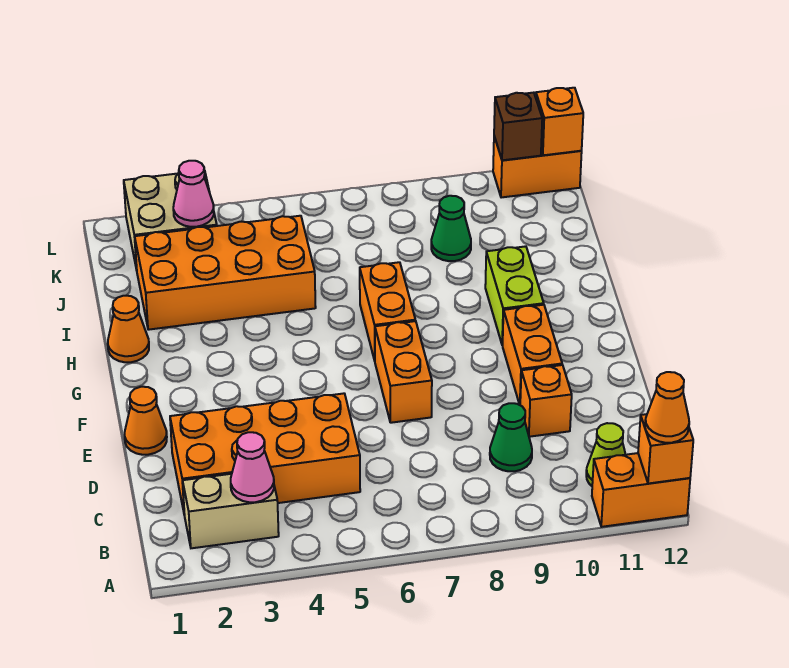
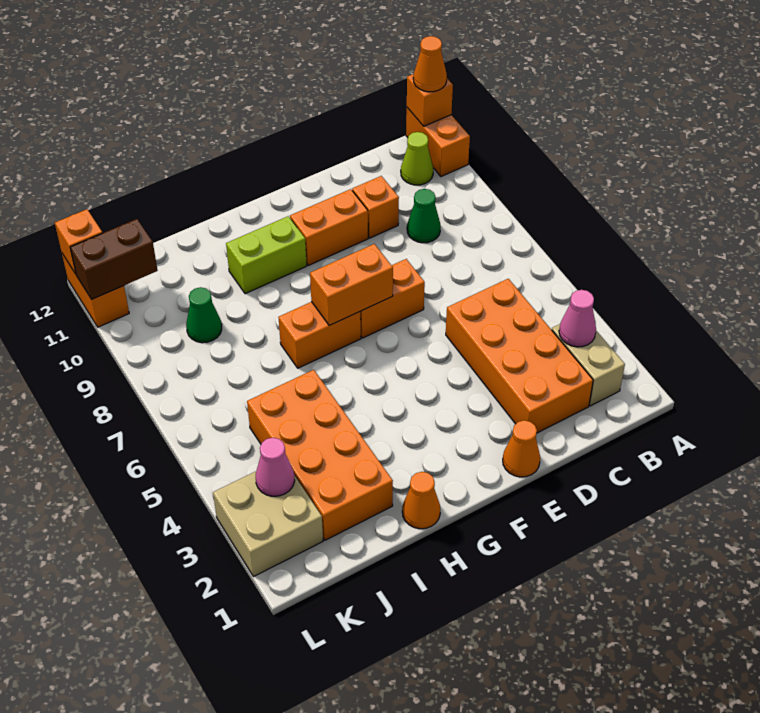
none -> orange brick F7:G7 level 2
brown brick L11 level 2 -> brown brick K11:L11 level 2

